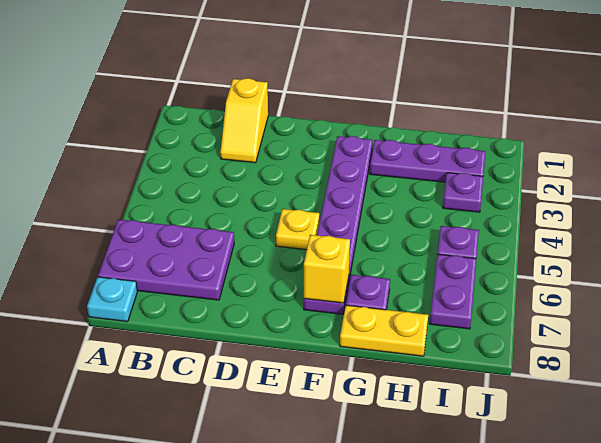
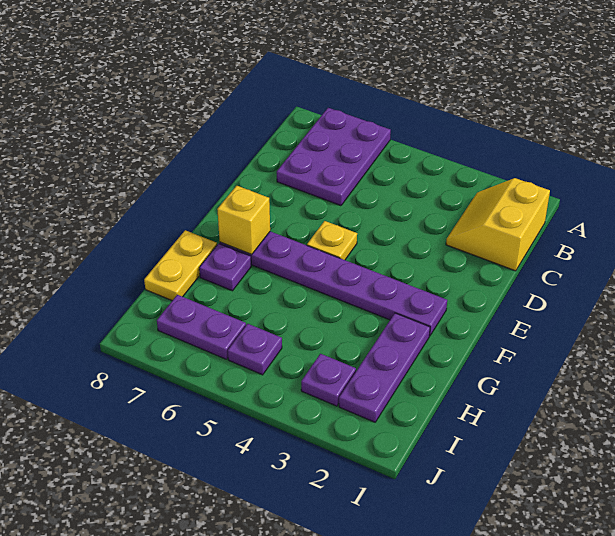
cyan plate A8 level 1 -> none
yellow slope C1:C2 level 1 top 1 -> yellow slope B1:C2 level 1 top 1

